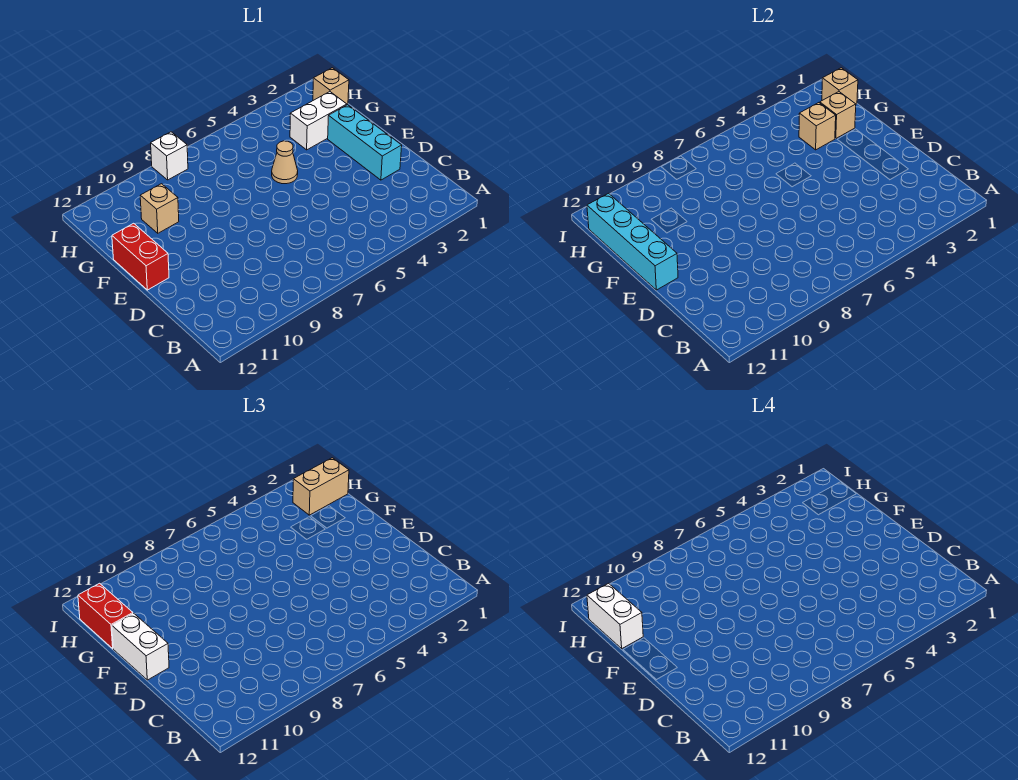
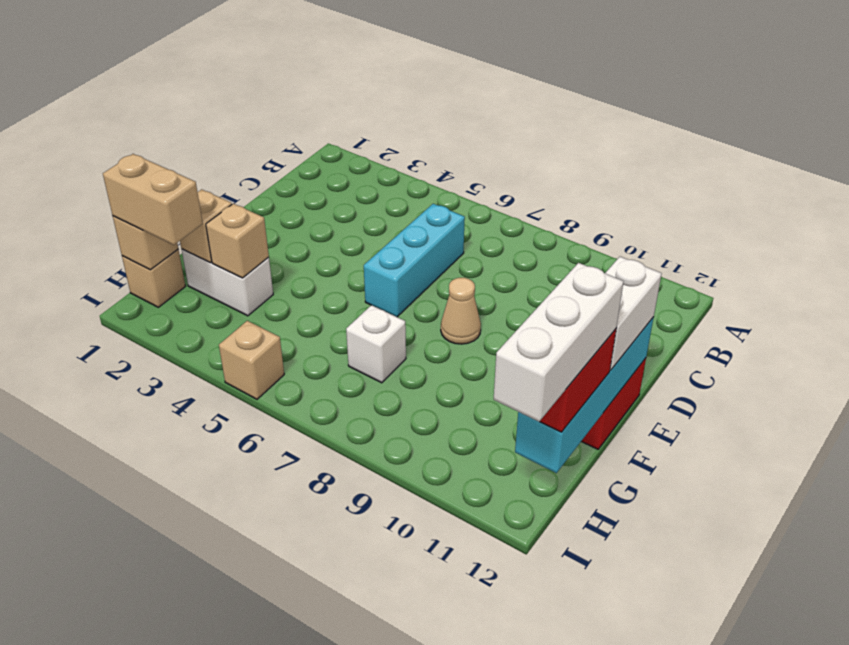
cyan brick D2:F2 level 1 -> cyan brick C6:E6 level 1
tan cone F5 level 1 -> tan cone E8 level 1
tan brick G10 level 1 -> tan brick I5 level 1
white brick G12:H12 level 4 -> white brick G12:I12 level 4
white brick I8 level 1 -> white brick G7 level 1

